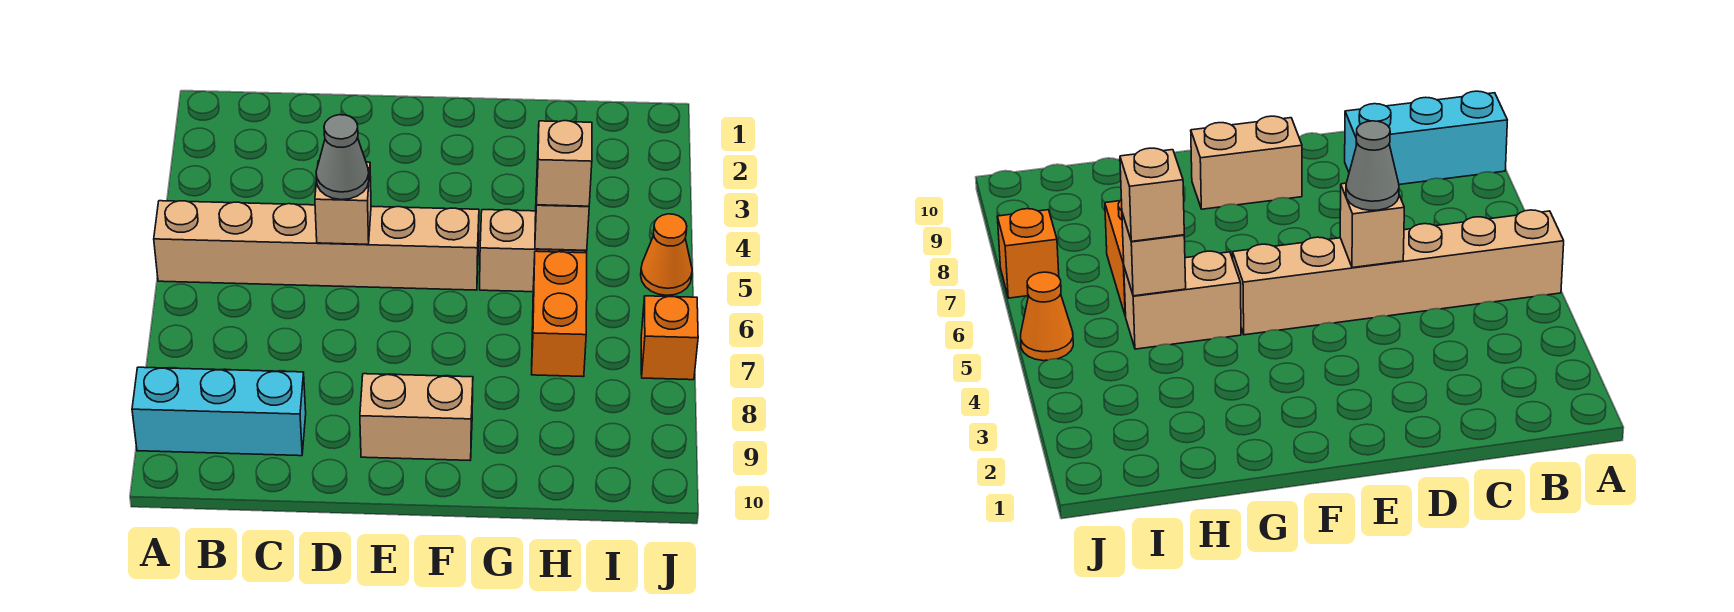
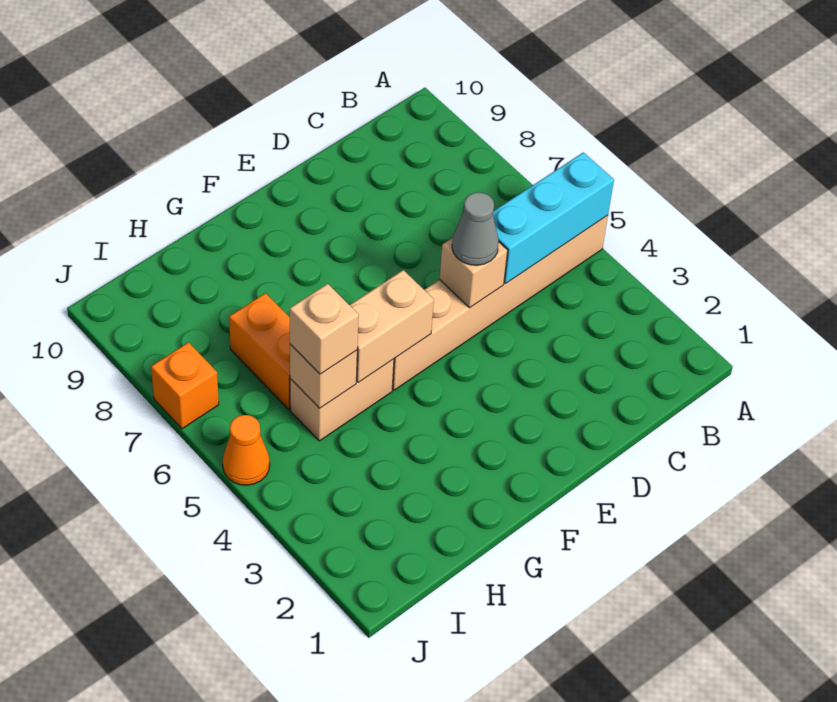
cyan brick A9:C9 level 1 -> cyan brick A5:C5 level 2
tan brick E9:F9 level 1 -> tan brick F5:G5 level 2

